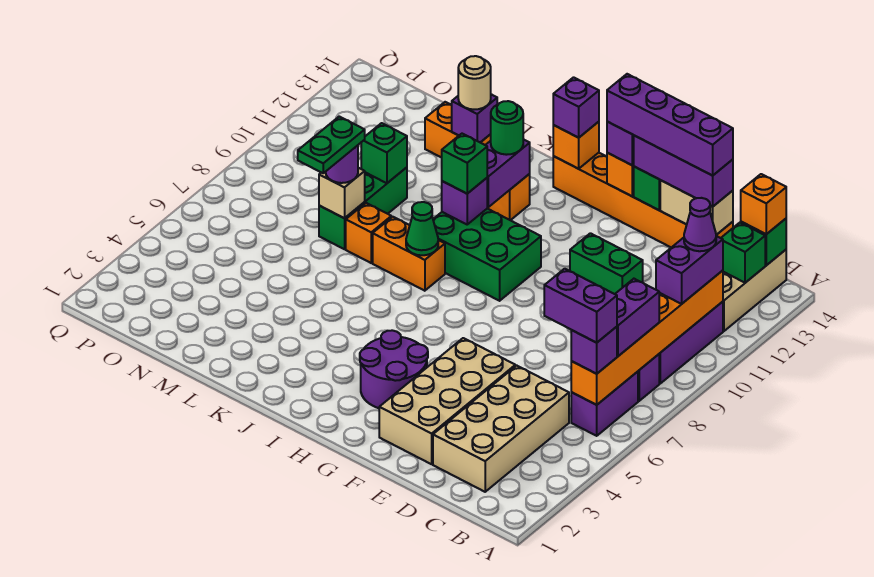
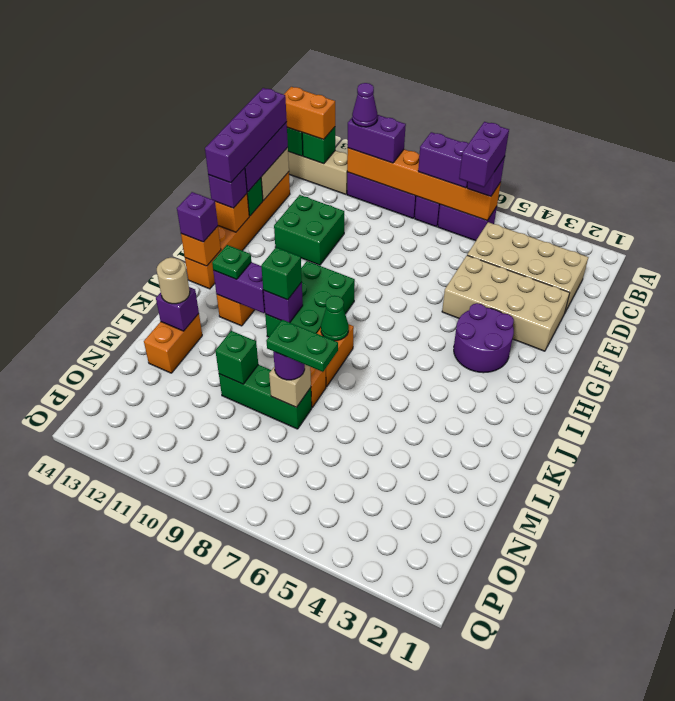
orange brick B14 level 3 -> orange brick B13:B14 level 3
green brick E11:F11 level 1 -> green brick E11:F12 level 1
green round brick J12 level 3 -> green plate J12 level 3

